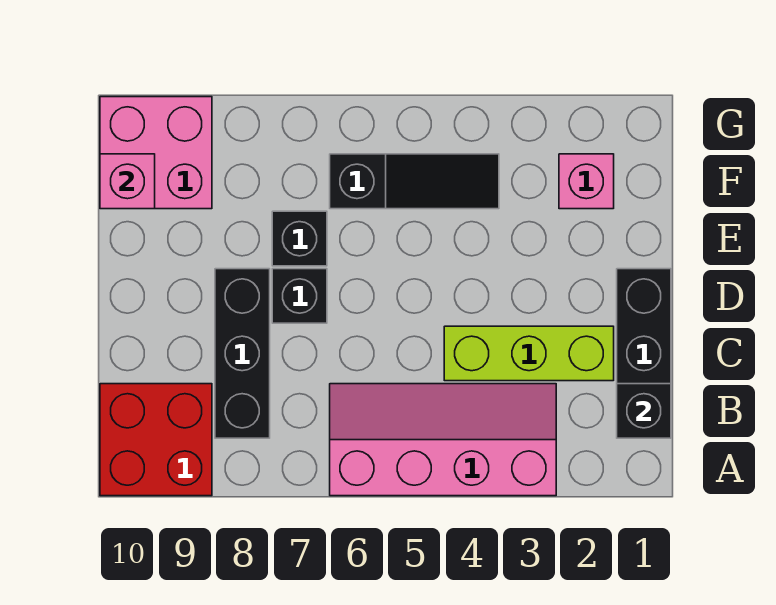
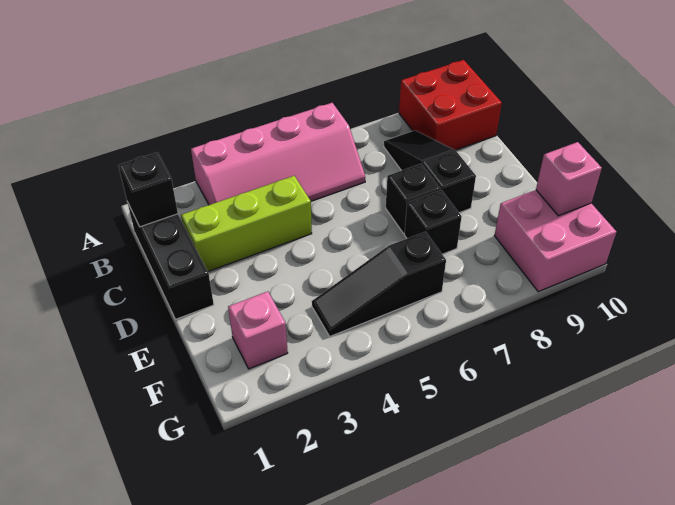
black brick B8:D8 level 1 -> black slope B8:D8 level 1 top D

